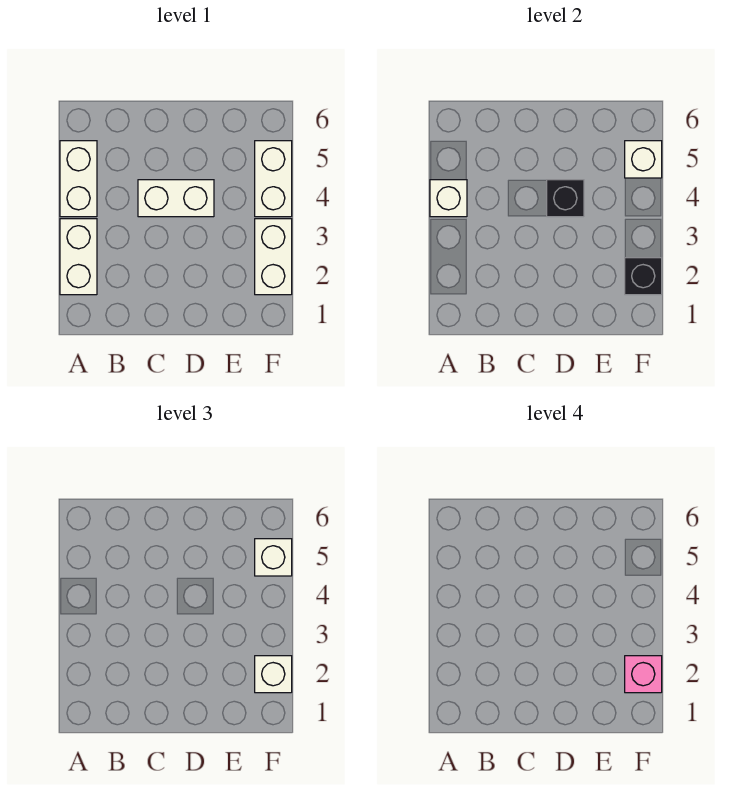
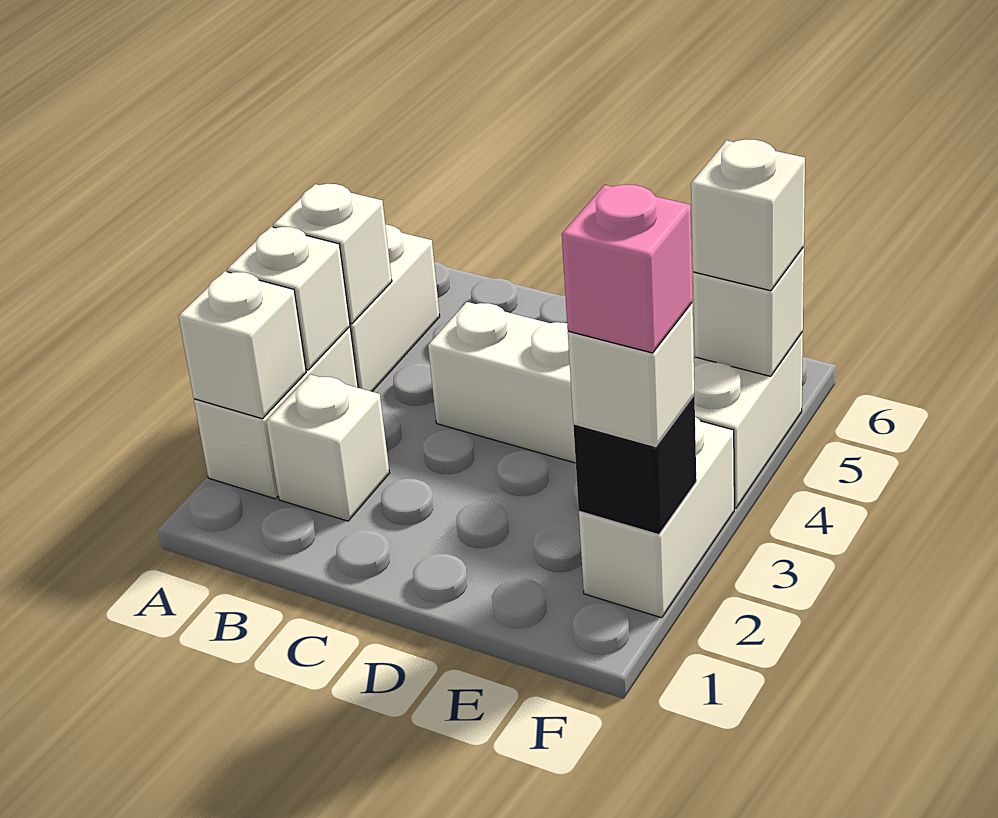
none -> white brick A2 level 2
none -> white brick A3 level 2
none -> white brick B2 level 1
black brick D4 level 2 -> none

